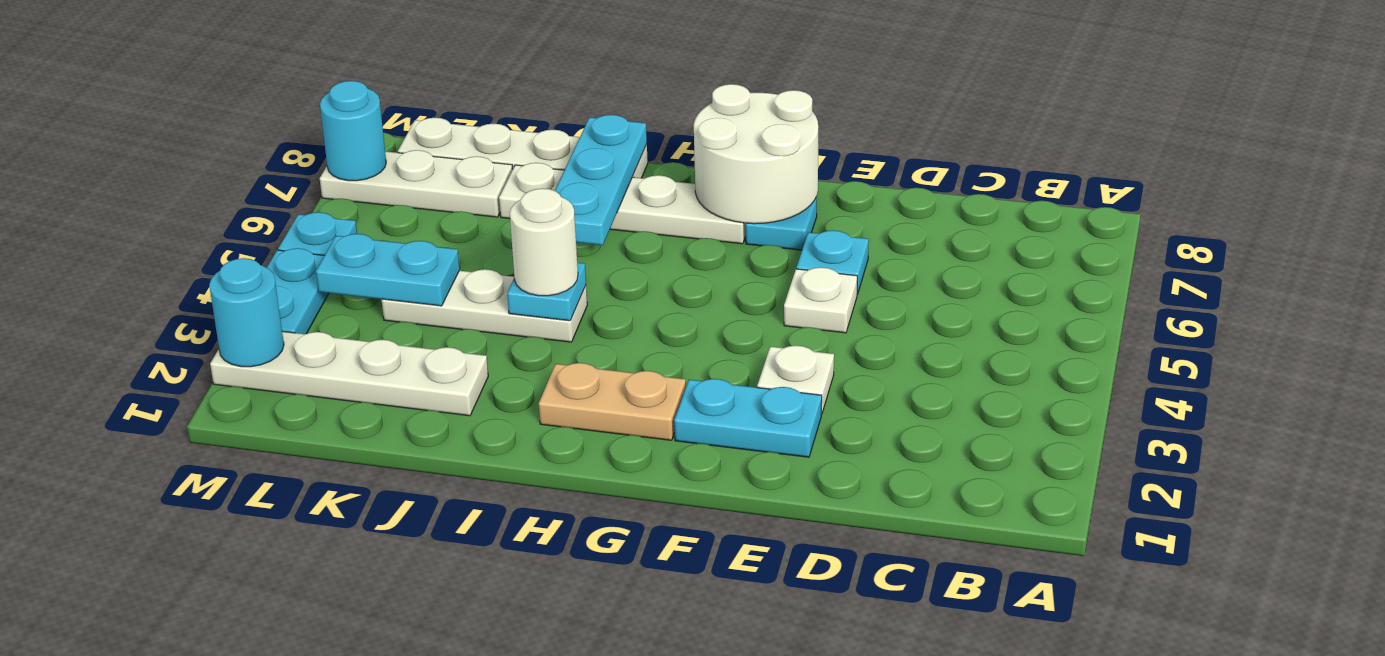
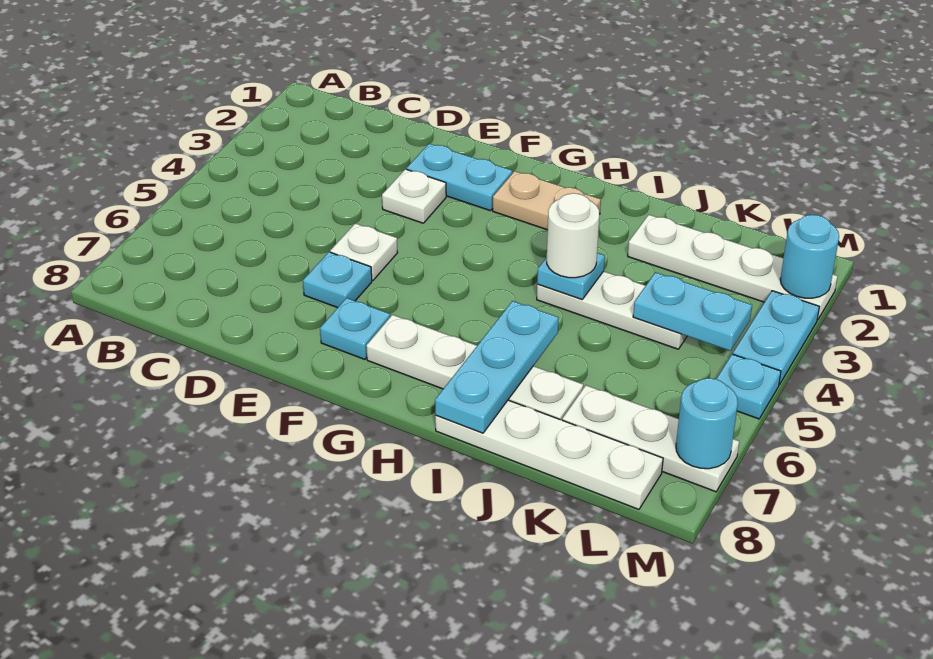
white round brick F7:G8 level 2 -> none

